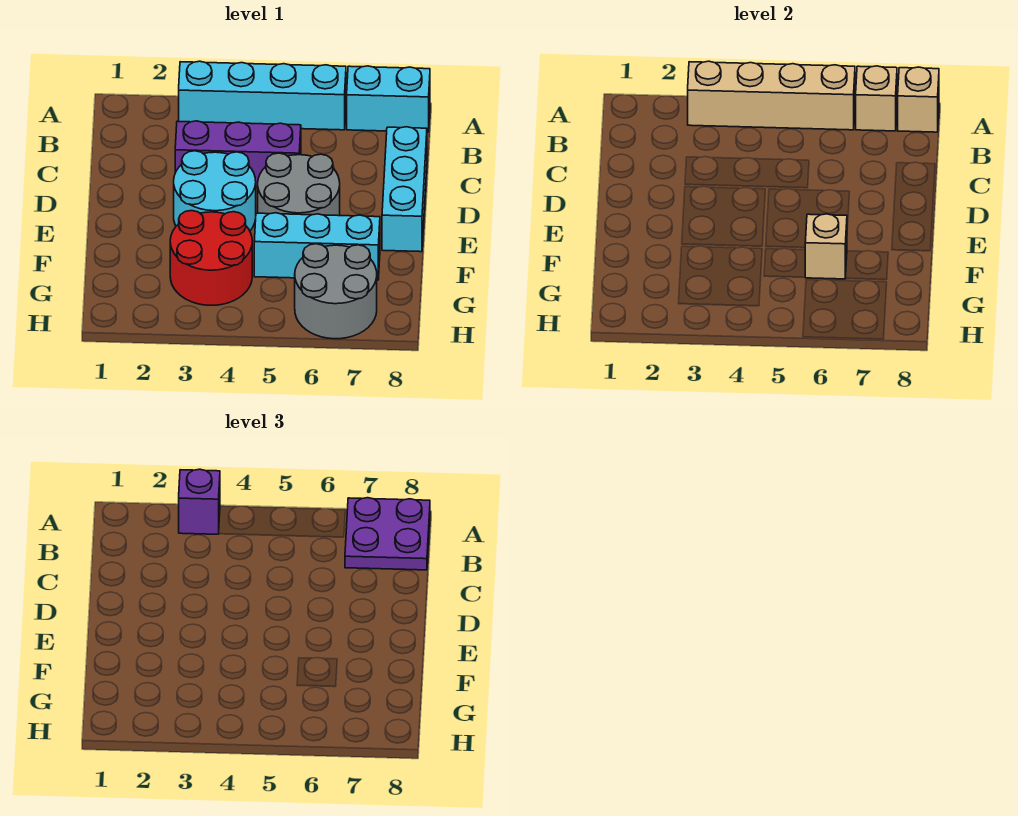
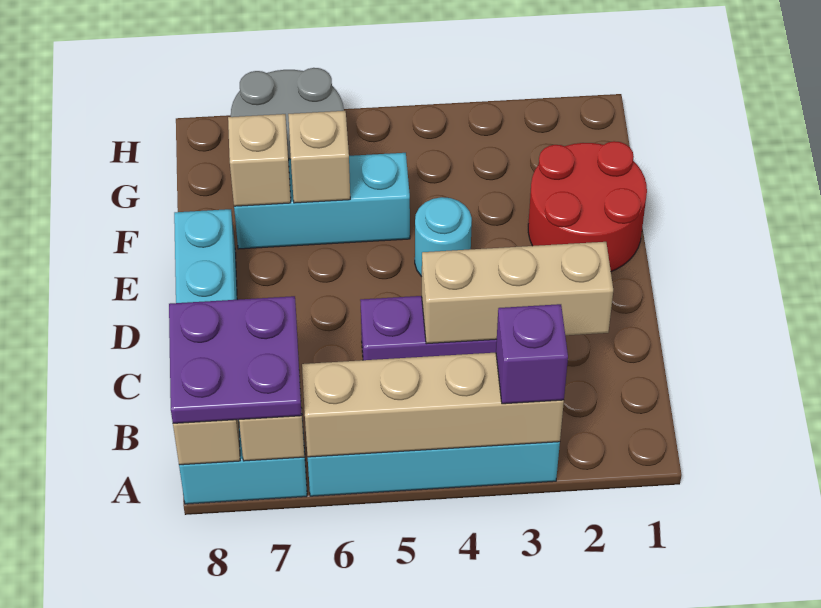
none -> tan brick C2:C4 level 2
cyan round brick D3:E4 level 1 -> cyan round brick E4 level 1
grey round brick D5:E6 level 1 -> none
red round brick F3:G4 level 1 -> red round brick E1:F2 level 1
none -> tan brick F7 level 2

